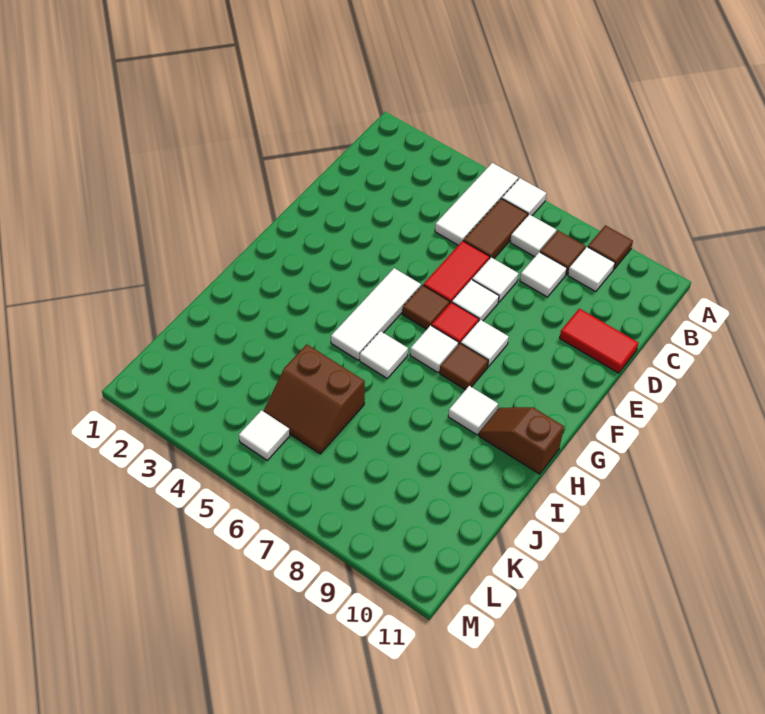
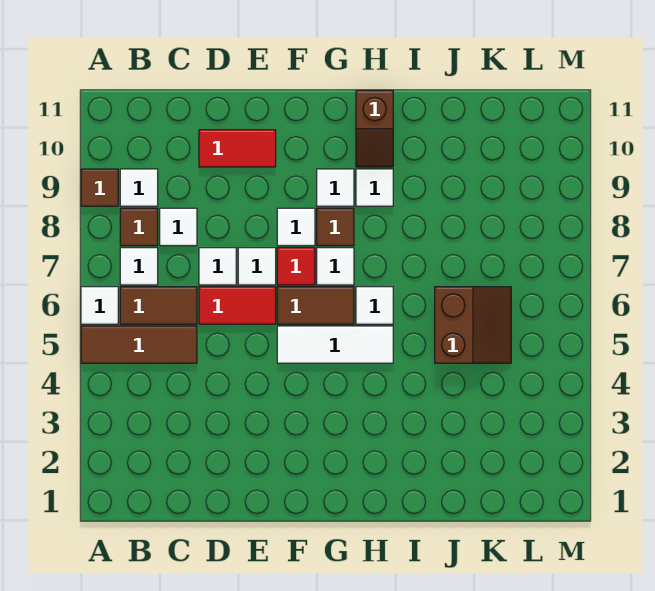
white tile A5:C5 level 1 -> brown tile A5:C5 level 1
red tile D10:D11 level 1 -> red tile D10:E10 level 1
brown tile F6 level 1 -> brown tile F6:G6 level 1
white tile L5 level 1 -> white tile G9 level 1

